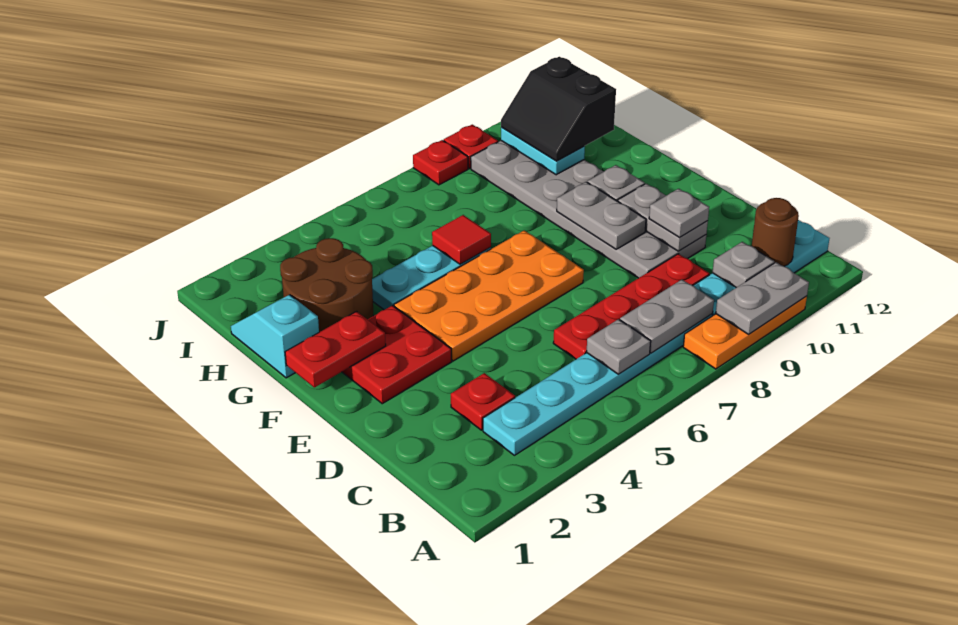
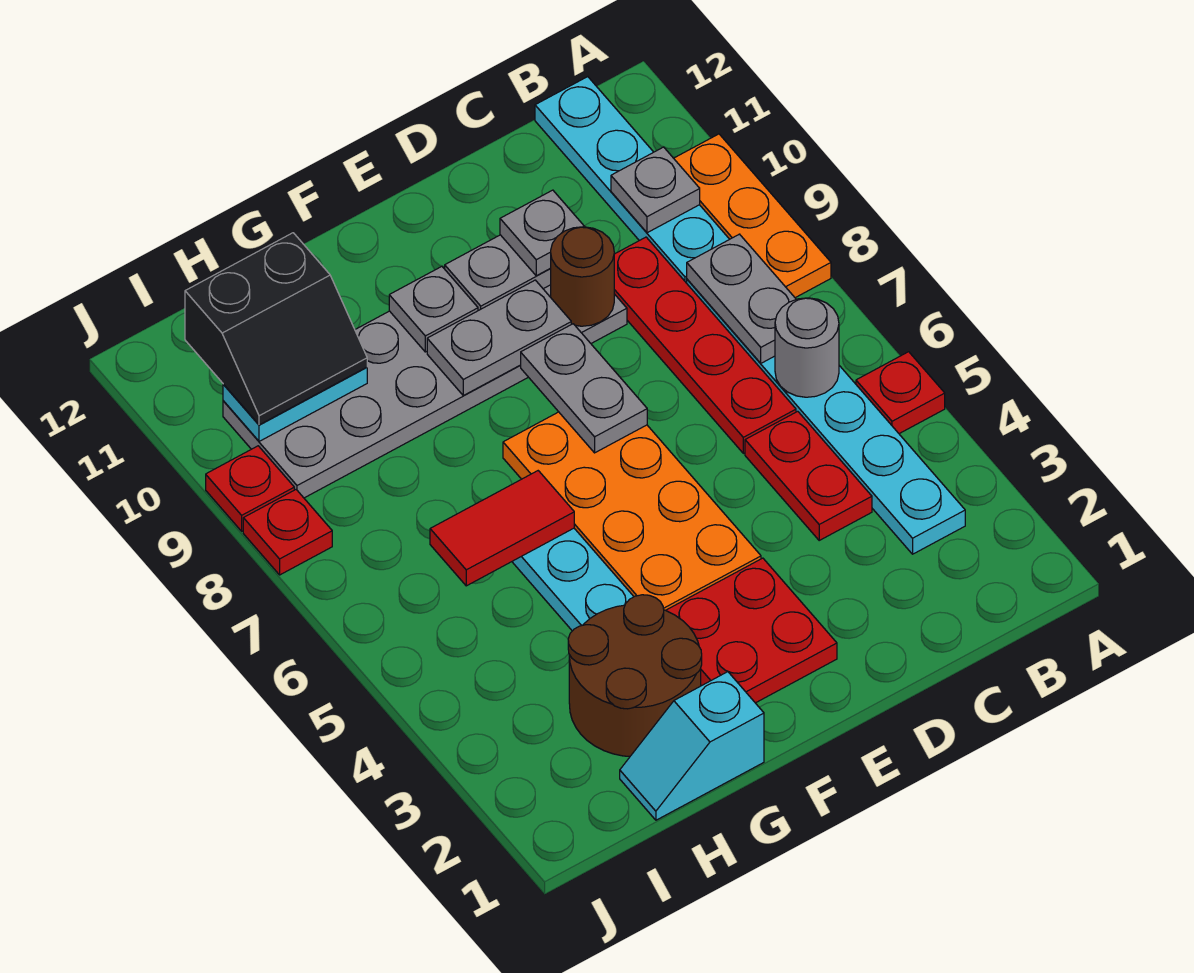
grey plate A9:A10 level 2 -> grey plate E7:E8 level 2
grey plate B6 level 2 -> grey round brick B6 level 2
brown round brick B11 level 2 -> brown round brick D9 level 2
red plate C3 level 1 -> red plate A5 level 1
red plate F1:F2 level 2 -> red plate C4:C5 level 1
red tile G6 level 2 -> red tile G6:H6 level 2

